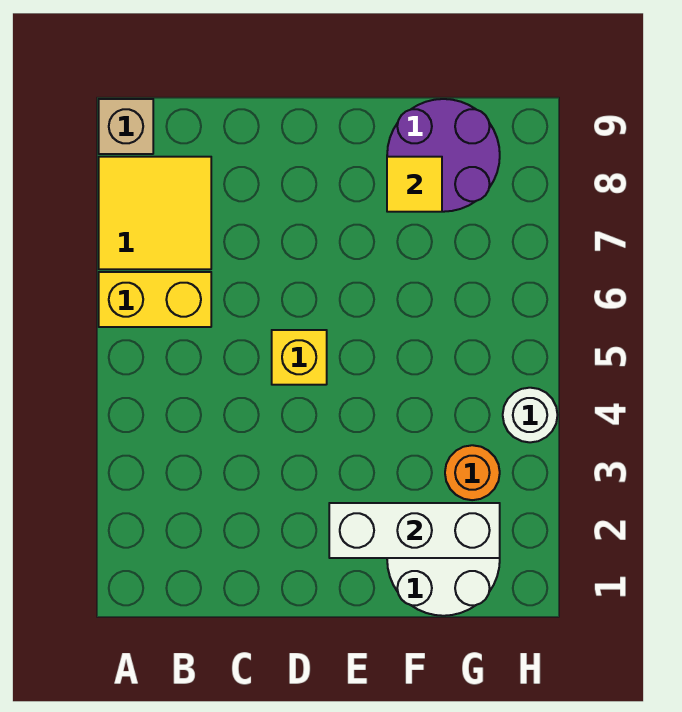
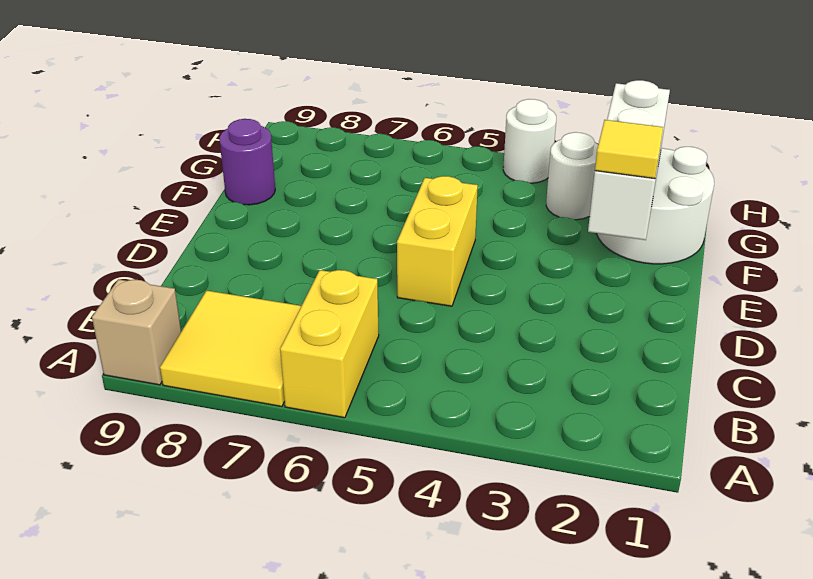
yellow brick D5 level 1 -> yellow brick D5:E5 level 1
purple round brick F8:G9 level 1 -> purple round brick F9 level 1
yellow tile F8 level 2 -> yellow tile E2 level 3
orange round brick G3 level 1 -> white round brick G3 level 1

